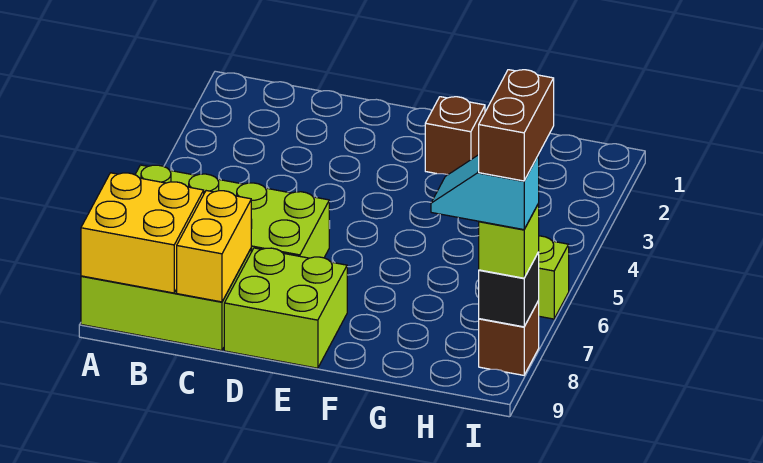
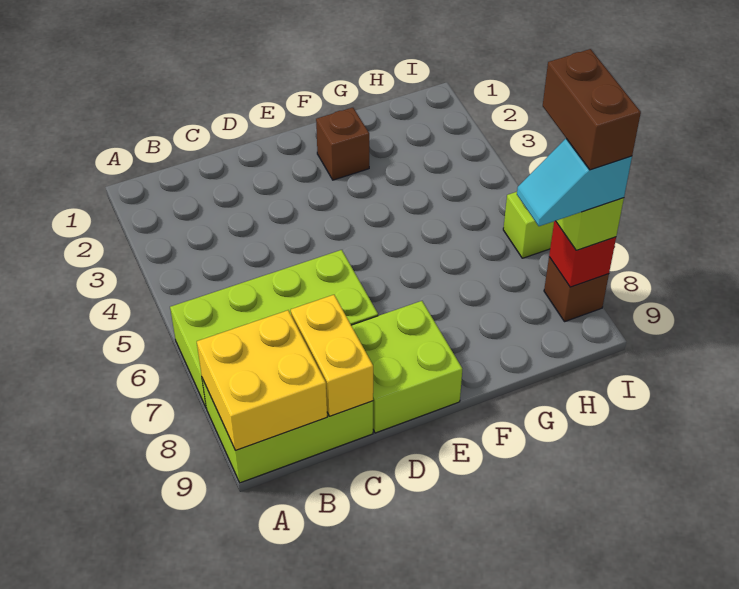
black brick I8 level 2 -> red brick I8 level 2

